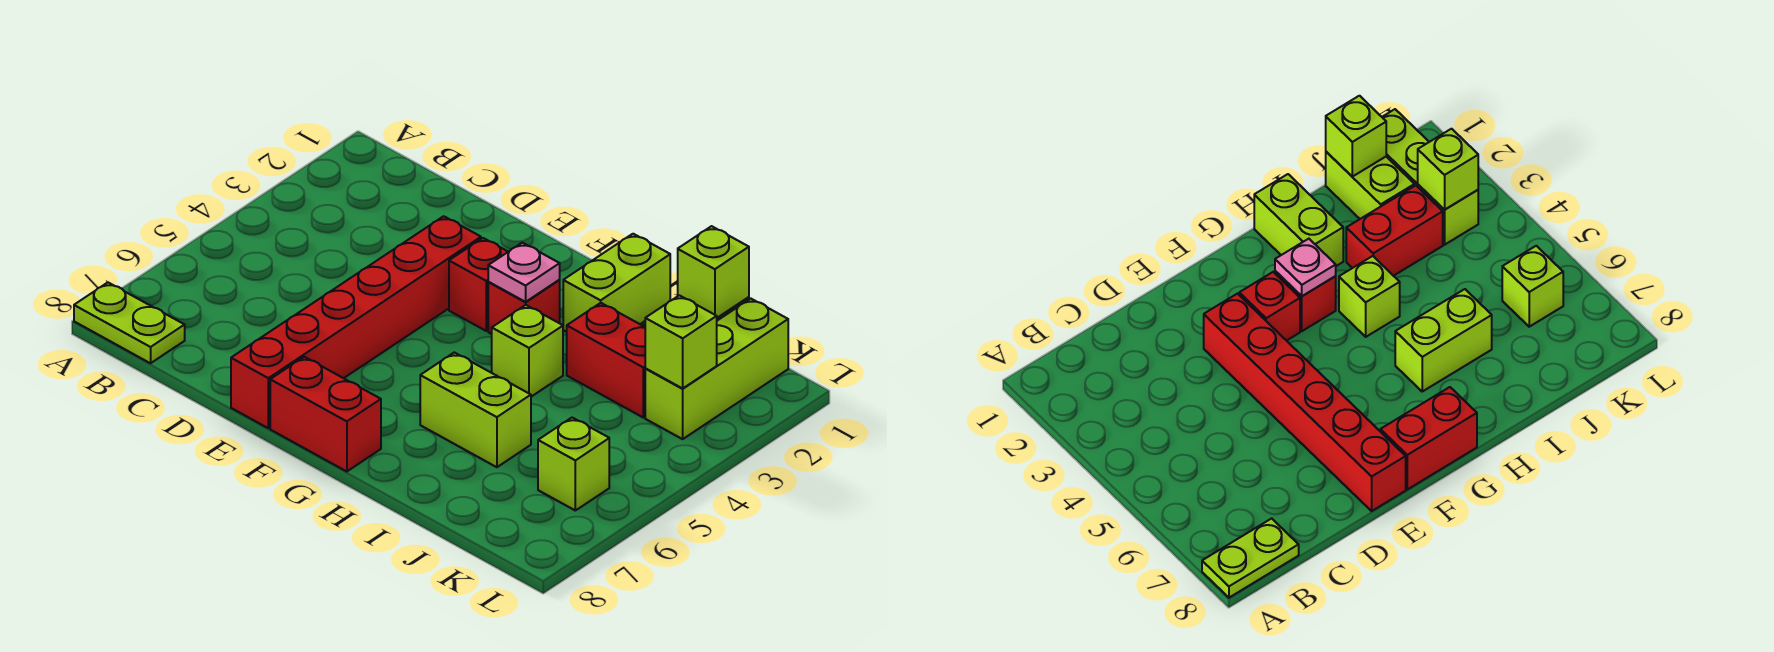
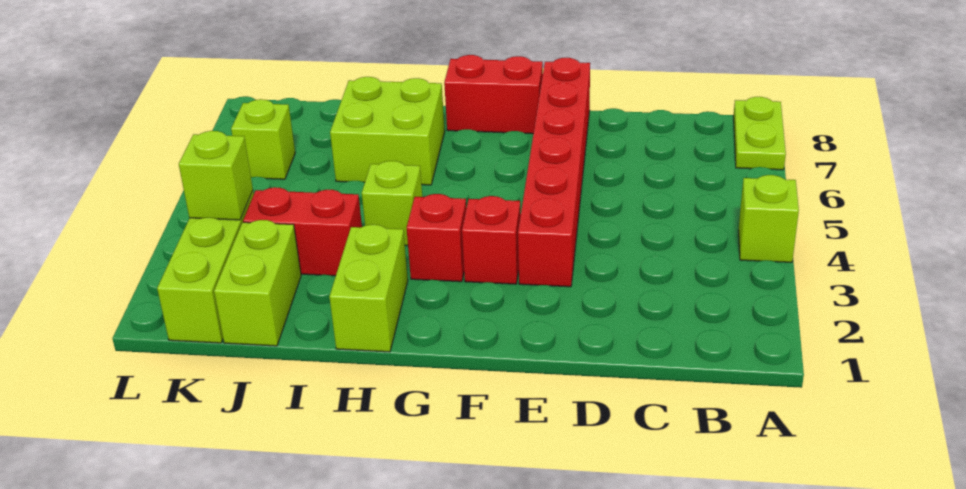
lime plate A8:B8 level 1 -> lime plate A7:A8 level 1
pink plate G3 level 2 -> none
lime brick H6:I6 level 1 -> lime brick H6:I7 level 1
lime brick J1 level 2 -> lime brick A4 level 1

